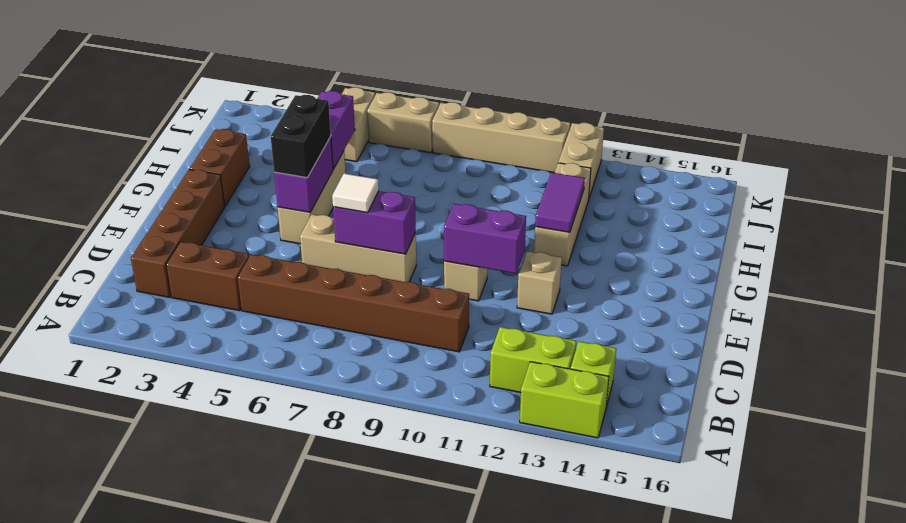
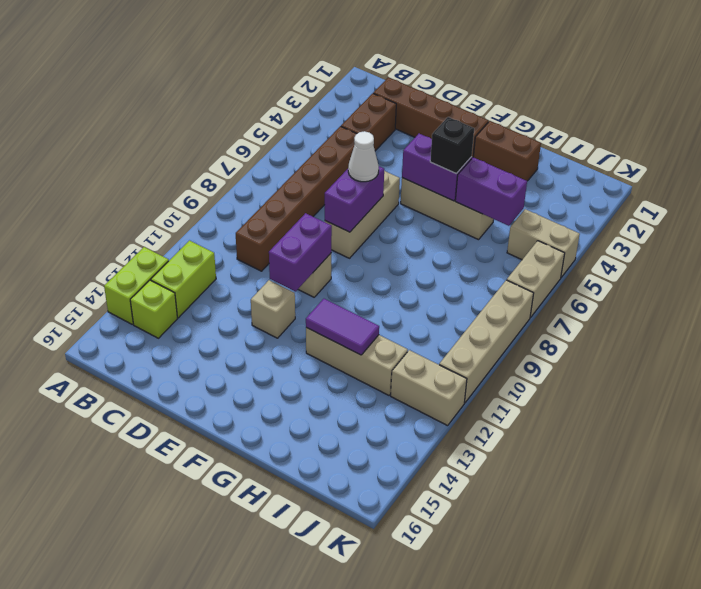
white tile E7 level 3 -> white cone E7 level 3
black brick F5:G5 level 3 -> black brick G5 level 3

